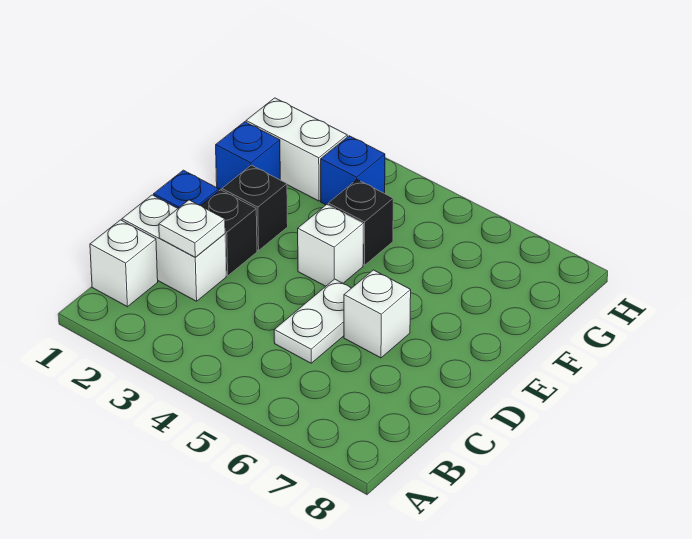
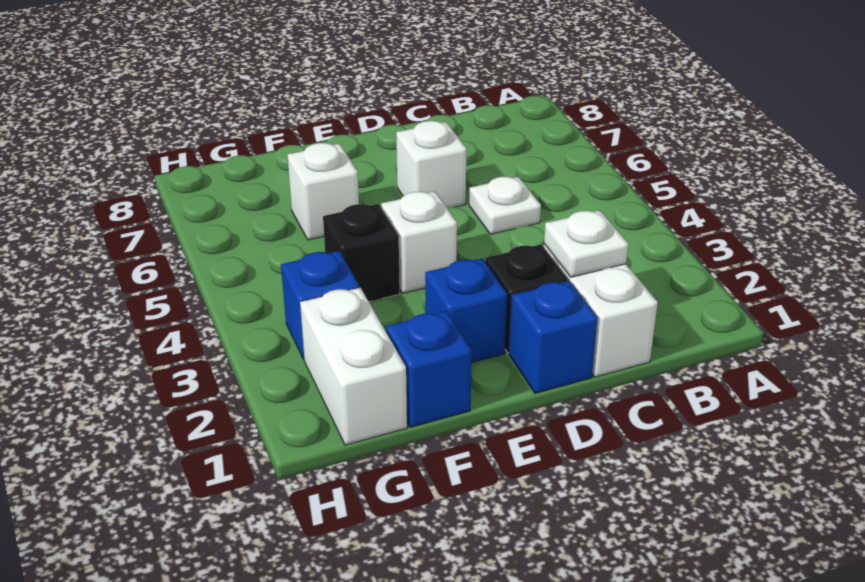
white brick B1 level 1 -> white brick F6 level 1
white plate C5:D5 level 1 -> white plate C5 level 1
black brick E2 level 1 -> blue brick E2 level 1

